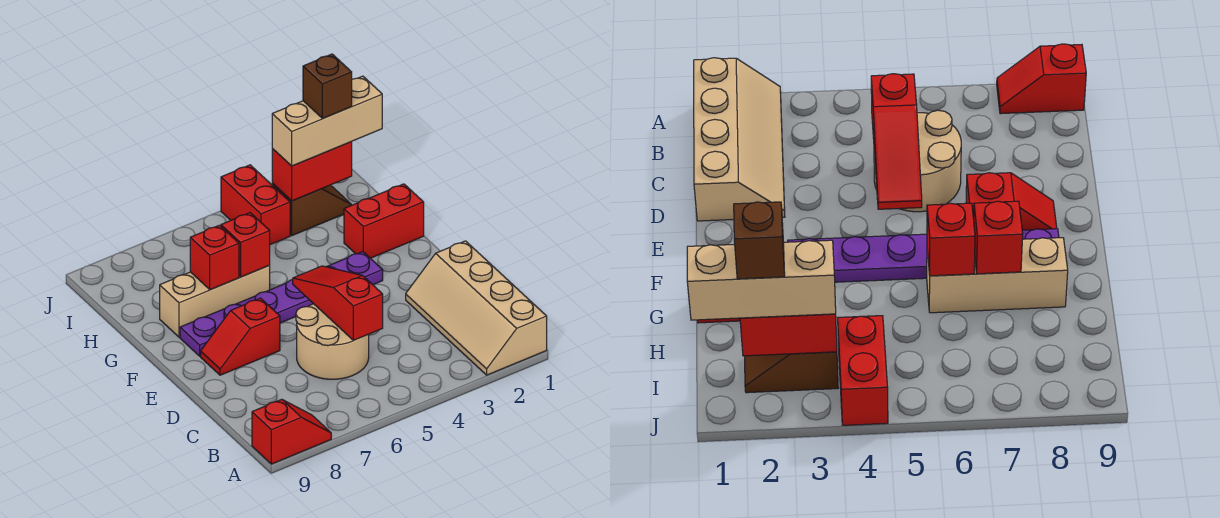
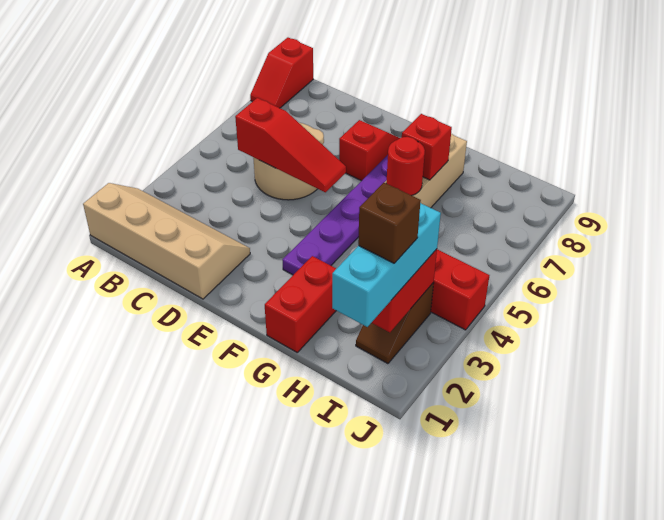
red brick G6 level 2 -> red round brick G6 level 2
tan brick I1:I3 level 3 -> cyan brick I1:I3 level 3

